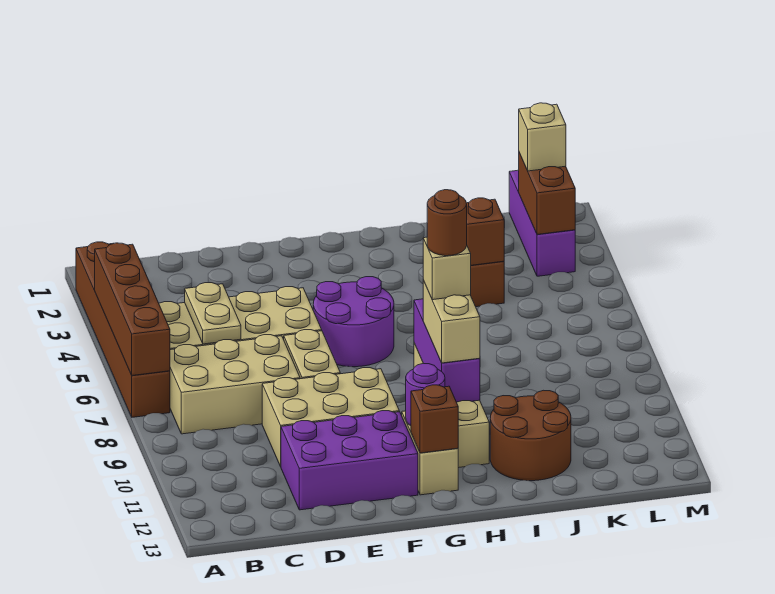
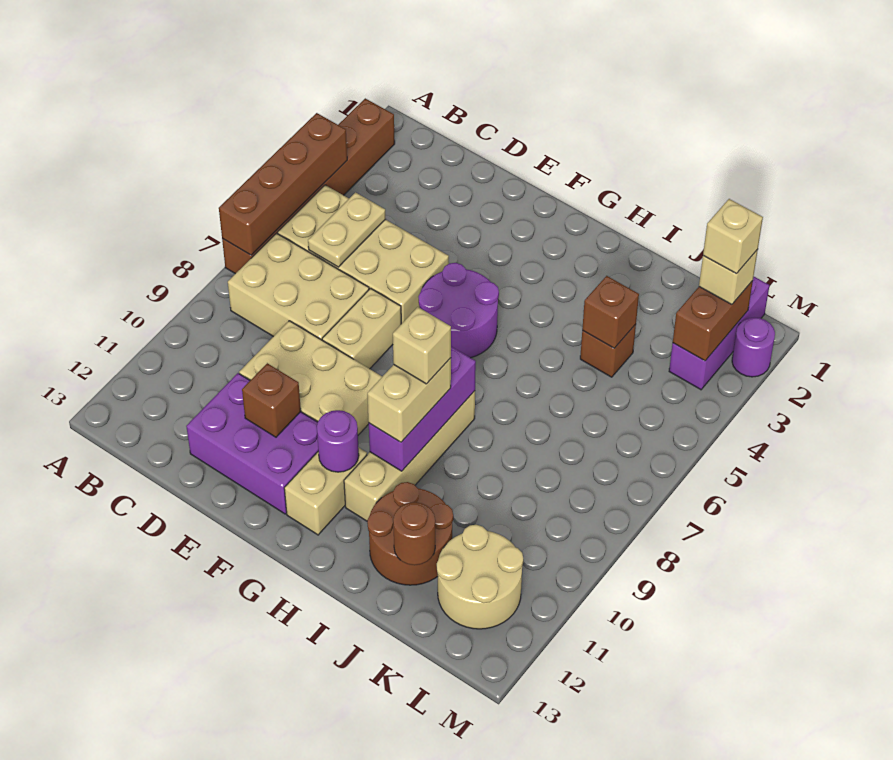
brown brick G12 level 2 -> brown brick E11 level 2
brown round brick H9 level 5 -> brown round brick J12 level 2
none -> tan round brick K11:L12 level 1
none -> tan brick L2 level 4
none -> purple round brick M2 level 1

